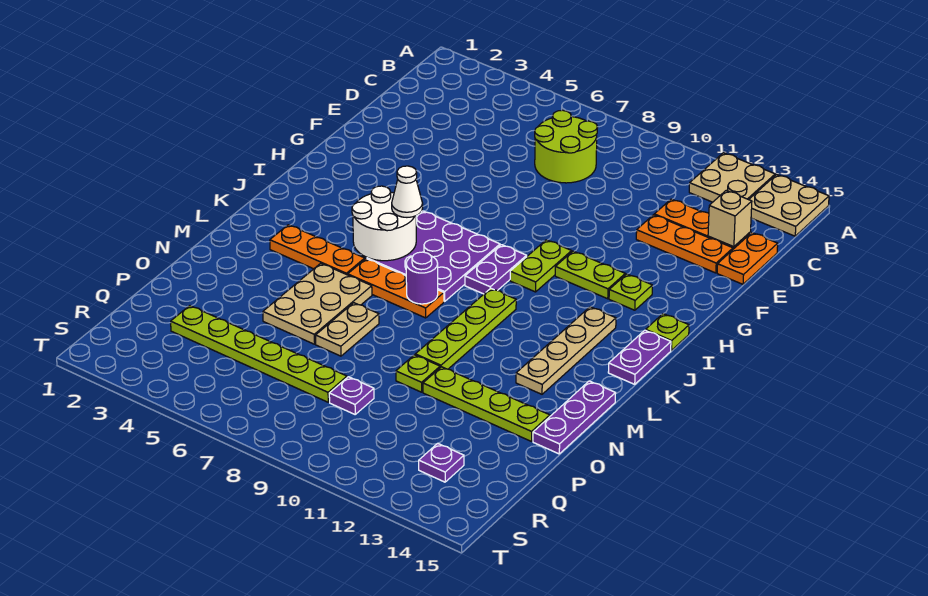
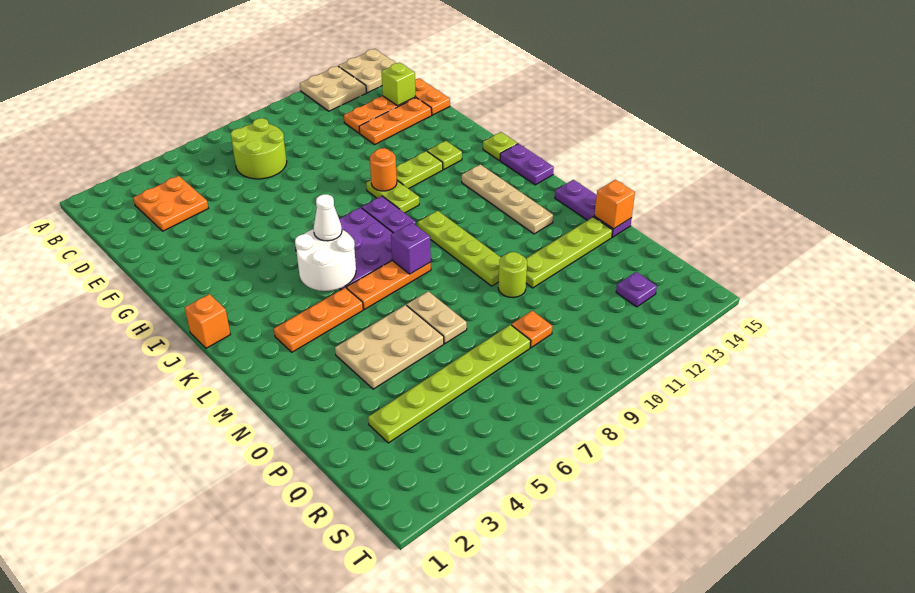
none -> orange plate C3:D4 level 1
tan brick D14 level 2 -> lime brick D14 level 2
none -> orange round brick H10 level 2
none -> orange brick J1 level 1
purple round brick L8 level 2 -> purple brick L8 level 2
tan plate M5:O6 level 1 -> tan plate N4:O6 level 1
lime plate O10 level 1 -> lime round brick O10 level 1
none -> orange brick O15 level 2
purple plate Q9 level 1 -> orange plate Q9 level 1

